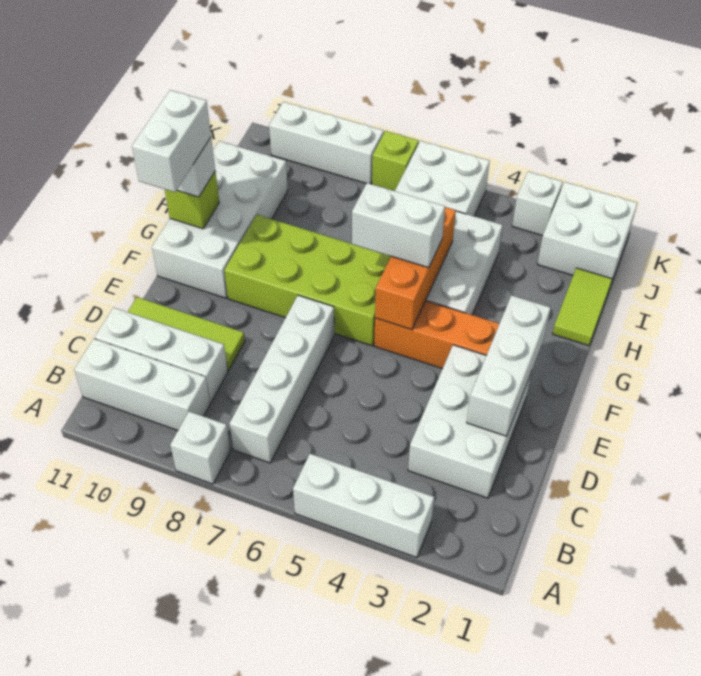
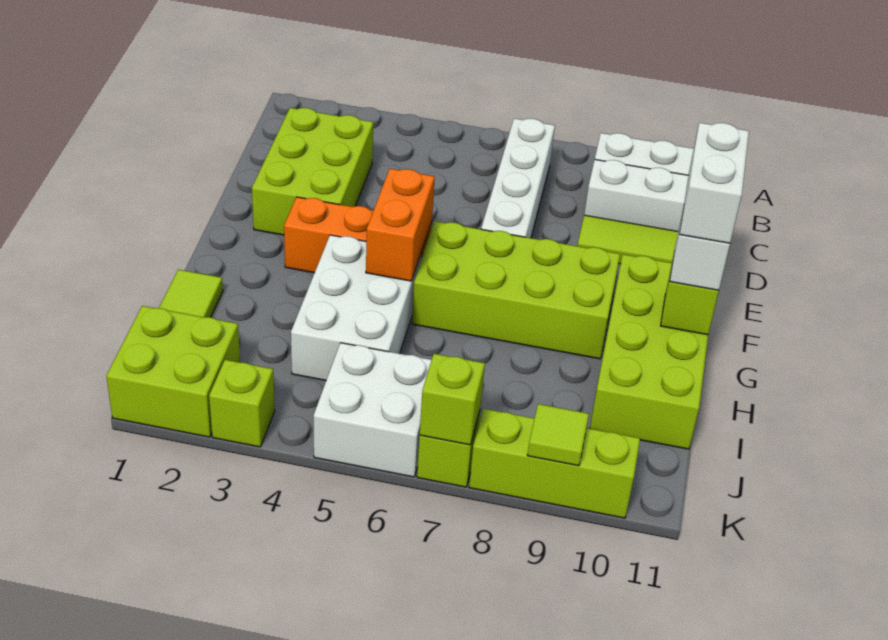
white brick A3:A5 level 1 -> none
white brick A8 level 1 -> none
white brick C2:E3 level 1 -> lime brick C2:E3 level 1
white brick D2:F2 level 2 -> none
orange brick F5:H5 level 2 -> orange brick F5:G5 level 2
white brick F10:I11 level 1 -> lime brick F10:I11 level 1
white brick G5:G6 level 3 -> none
white brick J1:K2 level 1 -> lime brick J1:K2 level 1
white brick K3 level 1 -> lime brick K3 level 1
none -> lime brick K7 level 2
white brick K8:K10 level 1 -> lime brick K8:K10 level 1
none -> lime tile K9 level 2

